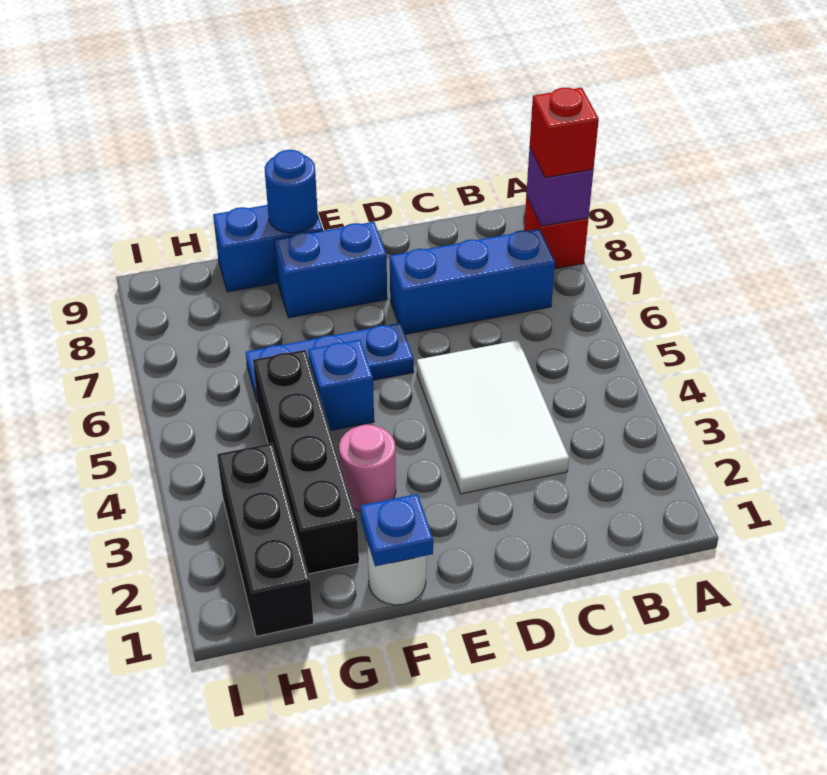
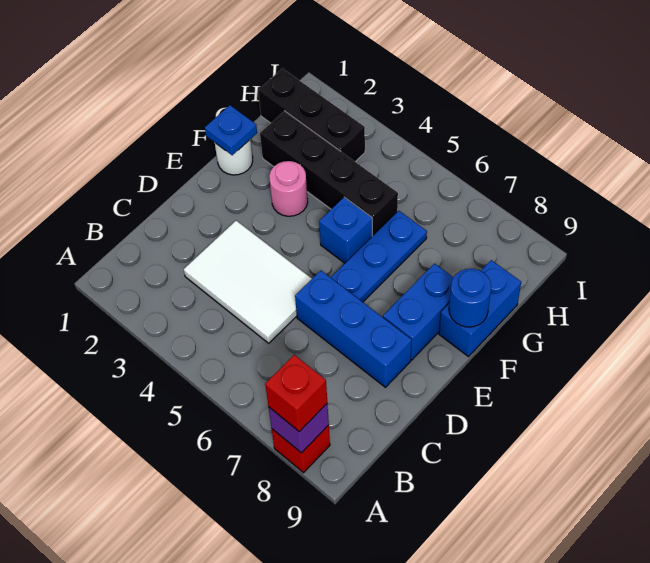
blue brick B7:D7 level 1 -> blue brick D6:D8 level 1

